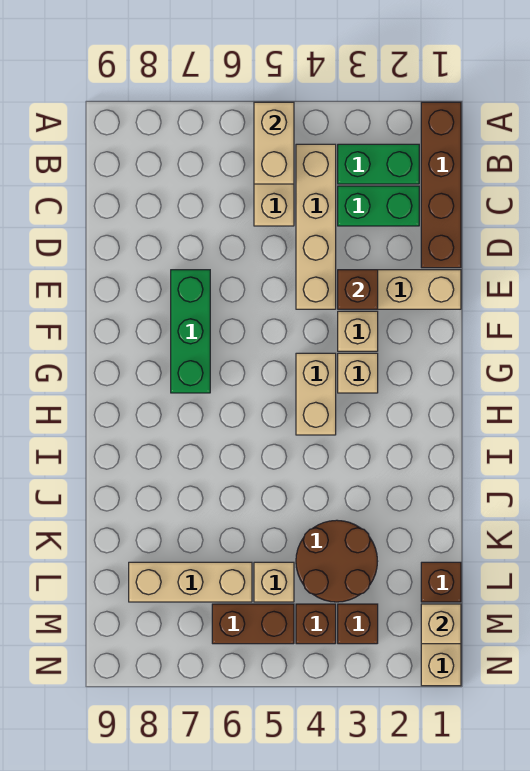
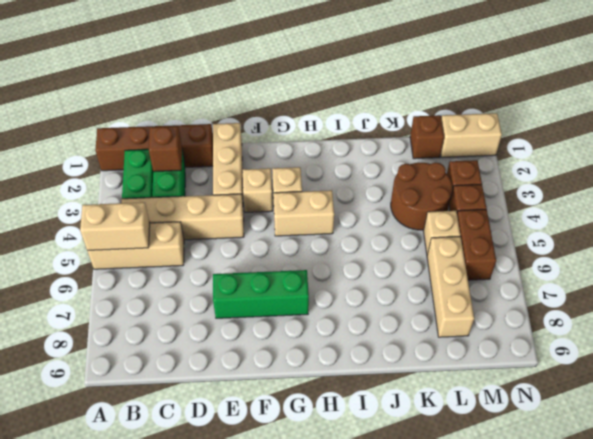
brown brick E3 level 2 -> brown brick C2 level 2
tan brick M1 level 2 -> none

